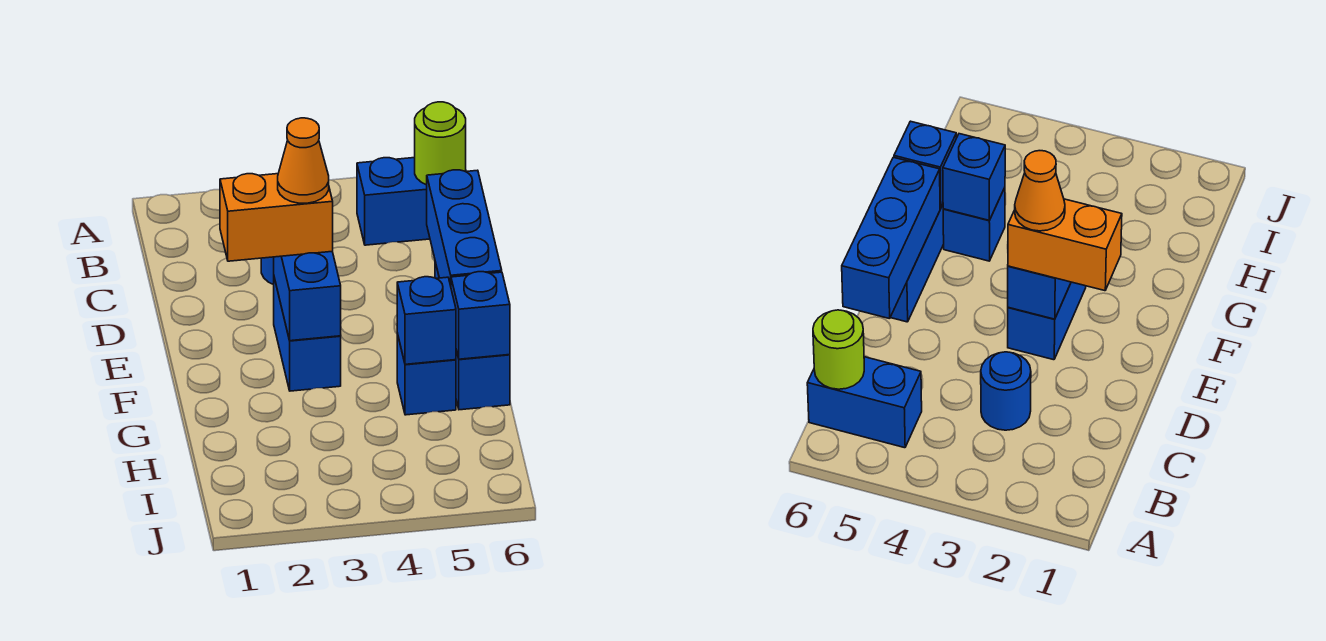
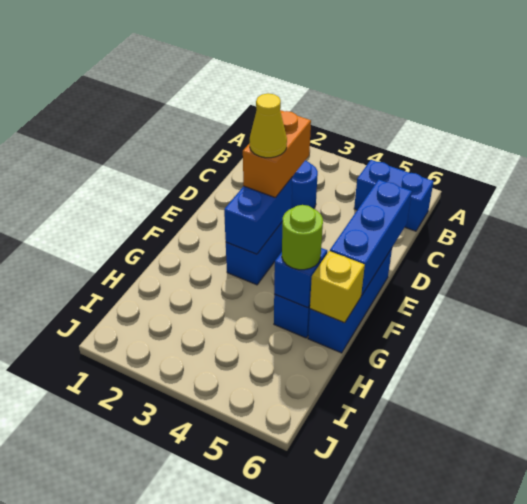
lime round brick B6 level 2 -> lime round brick G5 level 3
orange brick E2:E3 level 3 -> orange brick D3:E3 level 3
orange cone E3 level 4 -> yellow cone E3 level 4
blue brick G6 level 2 -> yellow brick G6 level 2

